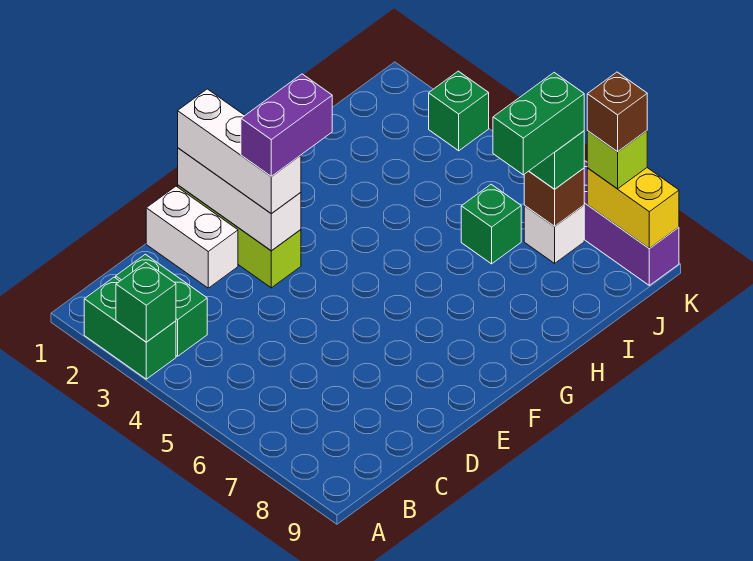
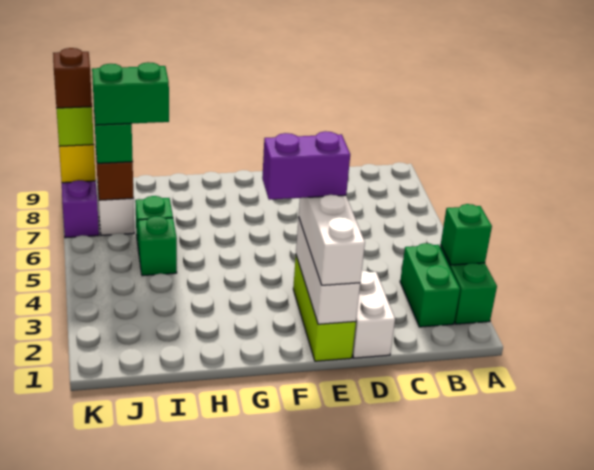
green brick K3 level 1 -> green brick I5 level 1

